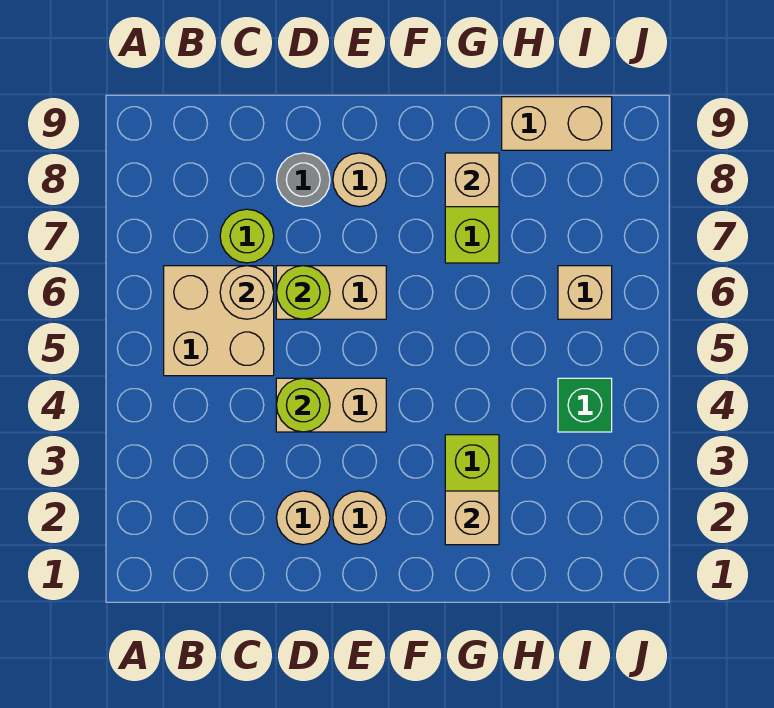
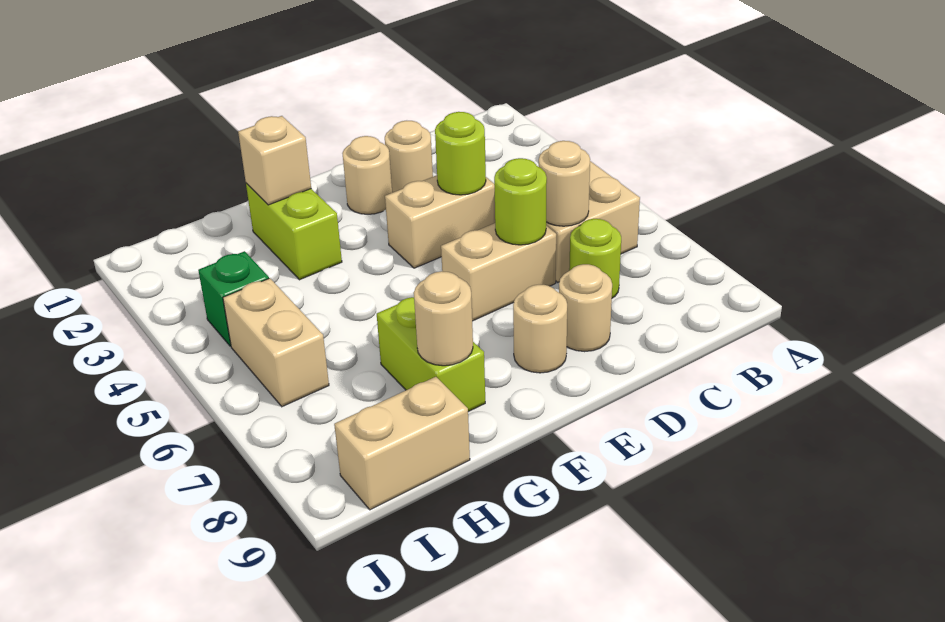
grey round brick D8 level 1 -> tan round brick D8 level 1
tan brick G8 level 2 -> tan round brick G8 level 2
tan brick I6 level 1 -> tan brick I5:I6 level 1

